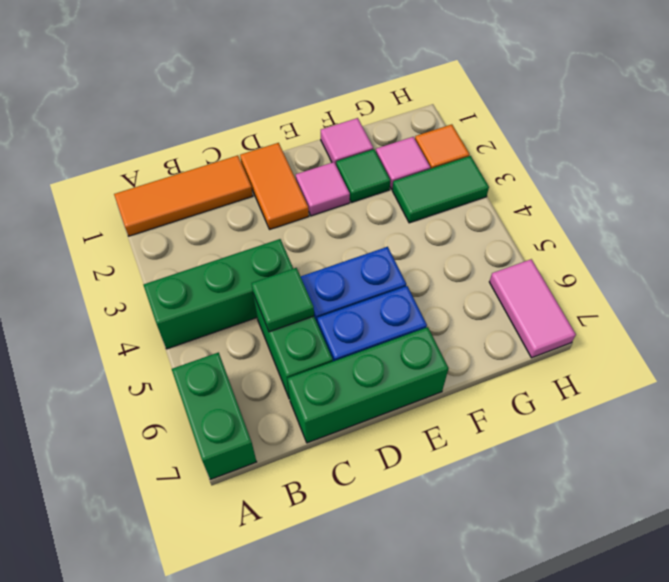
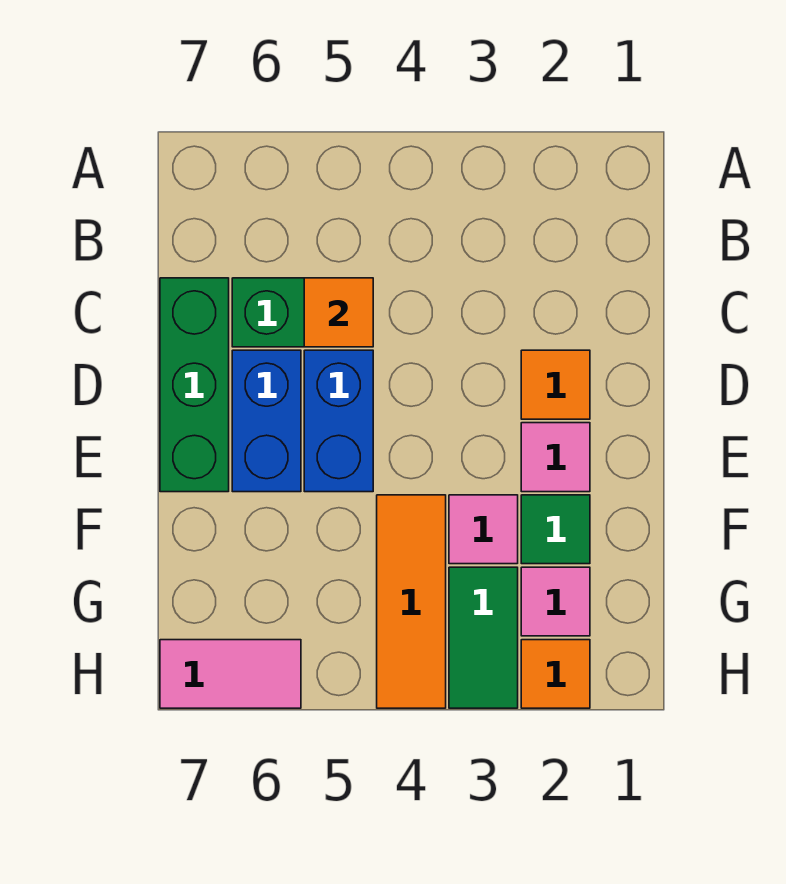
orange tile A1:C1 level 1 -> orange tile F4:H4 level 1
green brick A4:C4 level 1 -> none
green brick A6:A7 level 1 -> none
green tile C5 level 2 -> orange tile C5 level 2
orange tile D1:D2 level 1 -> orange tile D2 level 1
pink tile F1 level 1 -> pink tile F3 level 1

